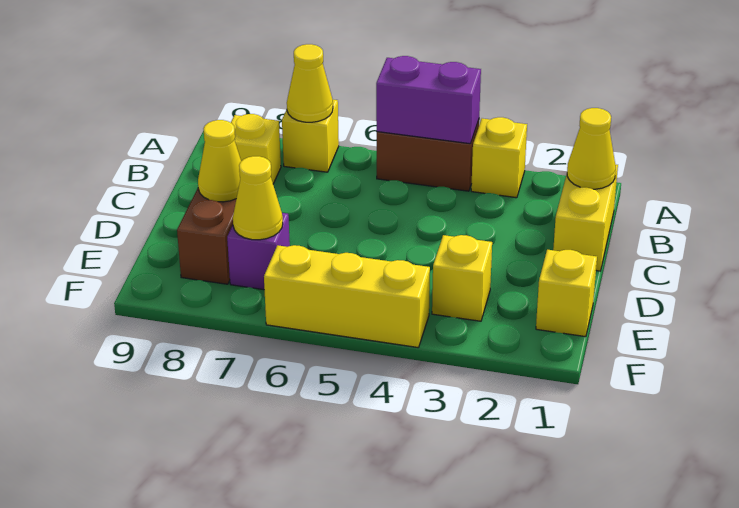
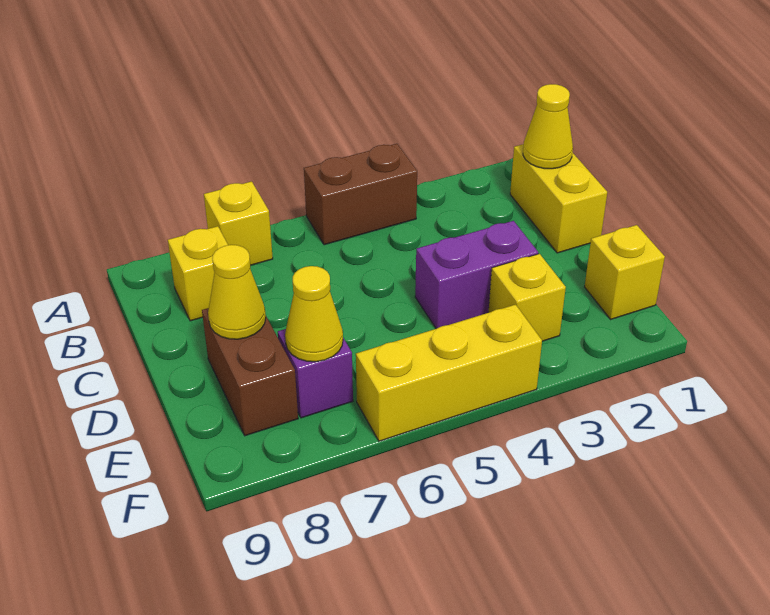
yellow brick A3 level 1 -> none
purple brick A4:A5 level 2 -> purple brick D3:D4 level 1
yellow cone A7 level 2 -> none

